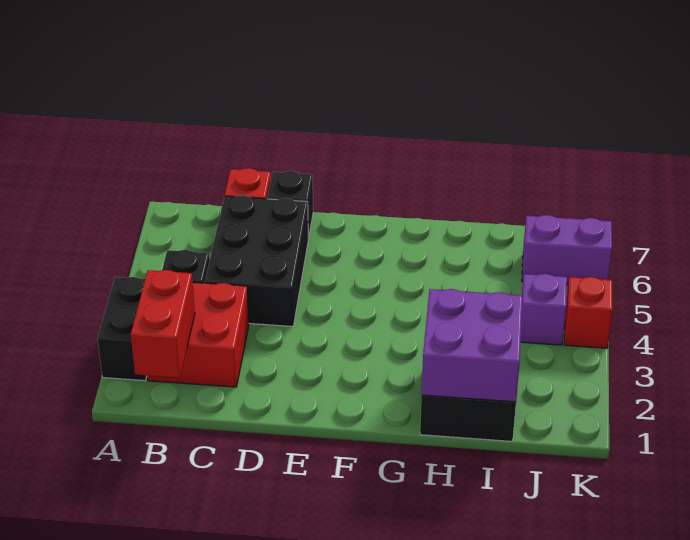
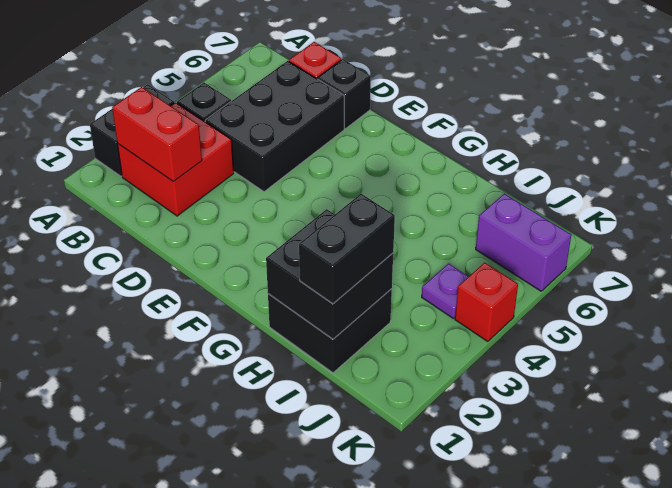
red brick B1:B2 level 2 -> red brick B2:C2 level 2
purple brick H1:I2 level 2 -> black brick H1:I2 level 2
none -> black brick I1:I2 level 3
purple brick J4 level 1 -> purple plate J4 level 1

